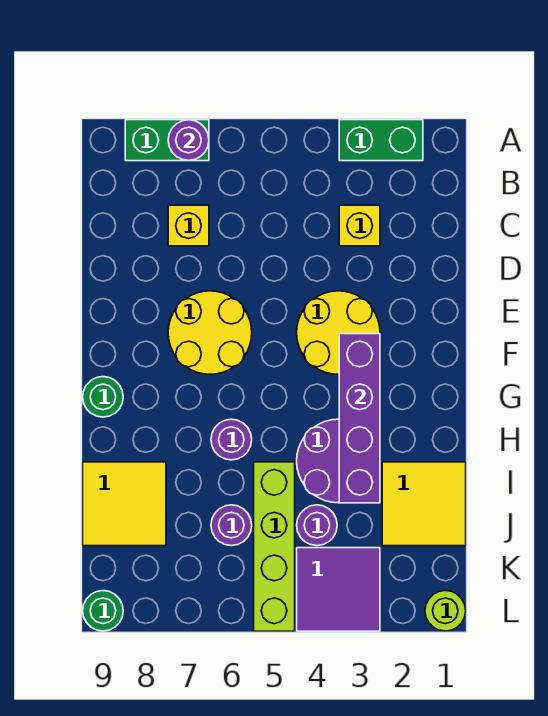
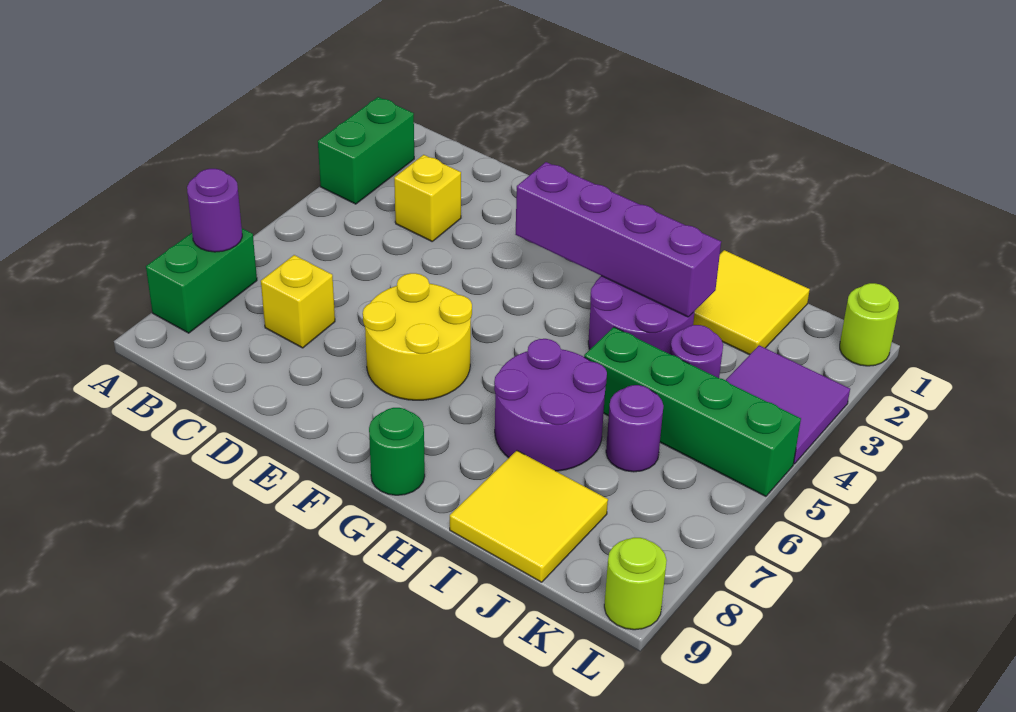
yellow round brick E3:F4 level 1 -> none
purple round brick H6 level 1 -> purple round brick H6:I7 level 1
lime brick I5:L5 level 1 -> green brick I5:L5 level 1
green round brick L9 level 1 -> lime round brick L9 level 1

